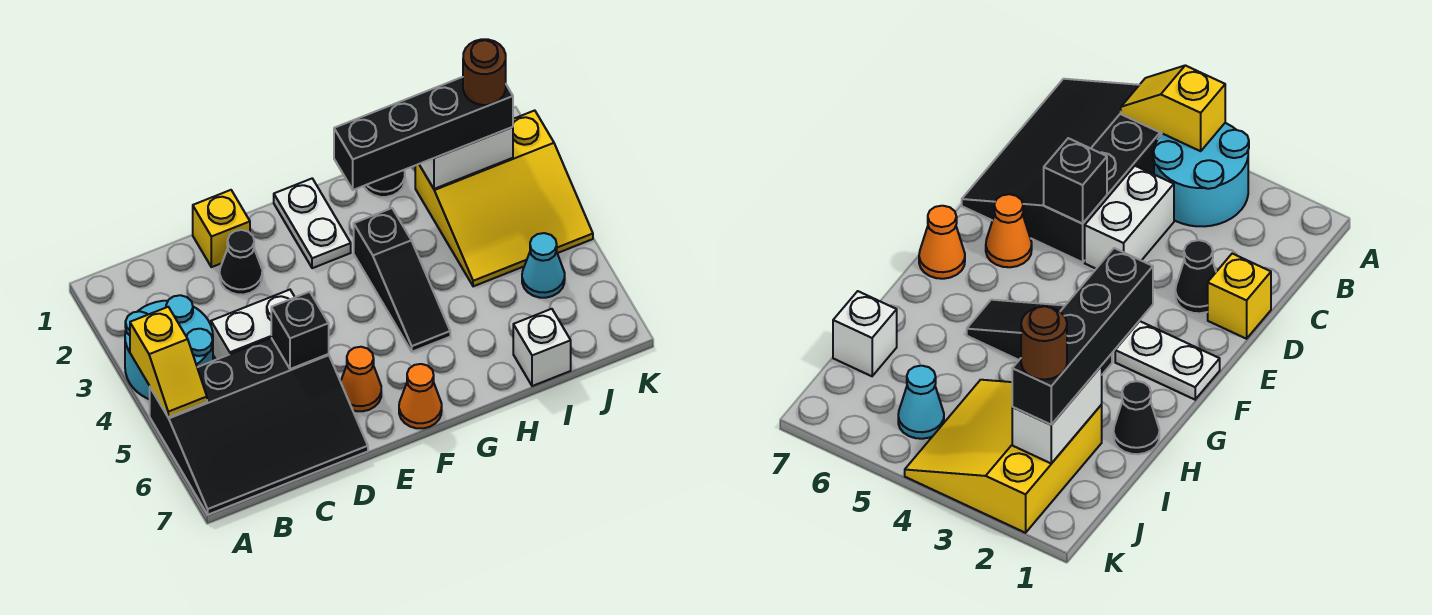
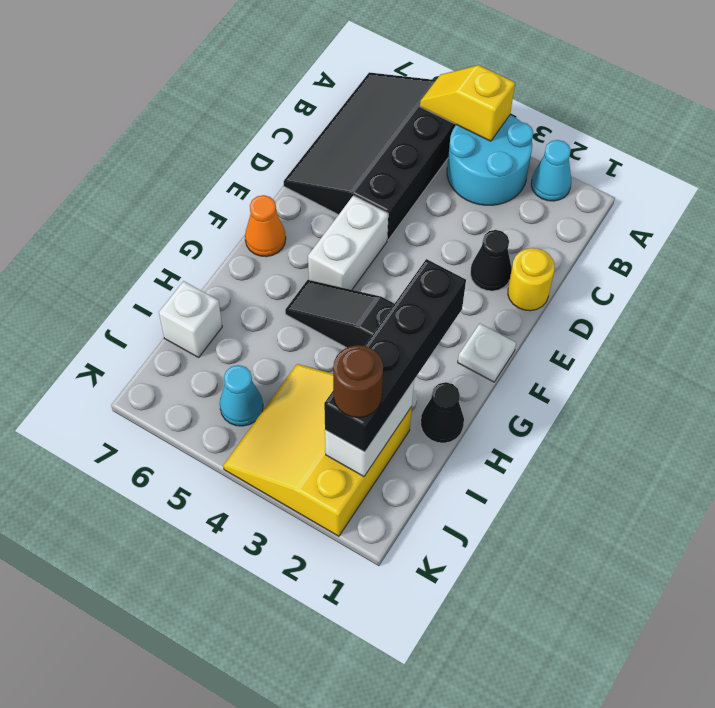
none -> cyan cone A2 level 1
white brick C4:D4 level 1 -> white brick E5:F5 level 1
yellow brick D1 level 1 -> yellow round brick D1 level 1
black brick D5 level 2 -> none
orange cone E6 level 1 -> none
white plate F1:F2 level 1 -> white plate F1 level 1

